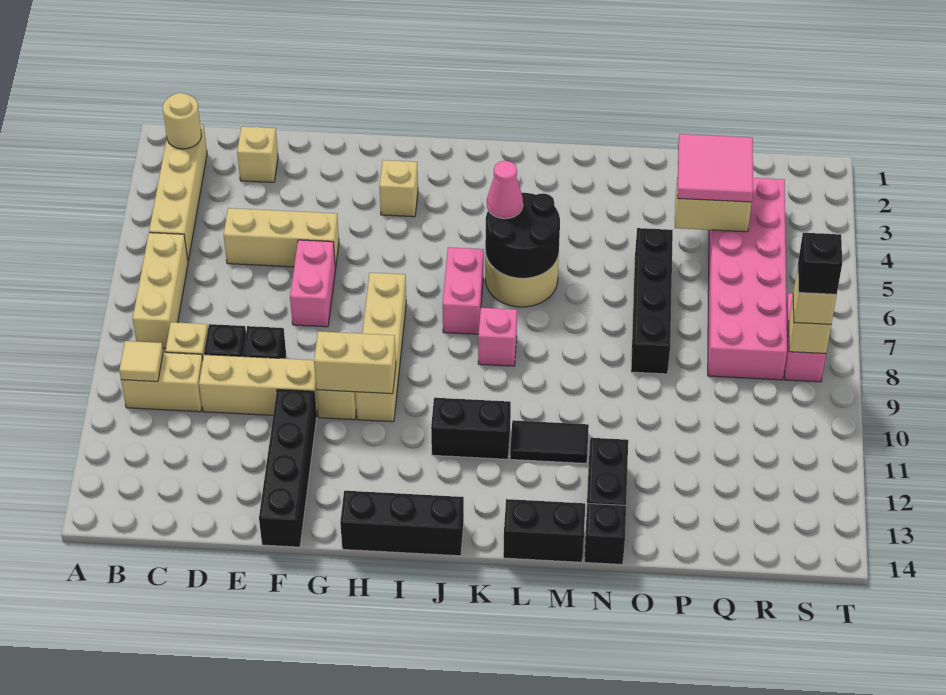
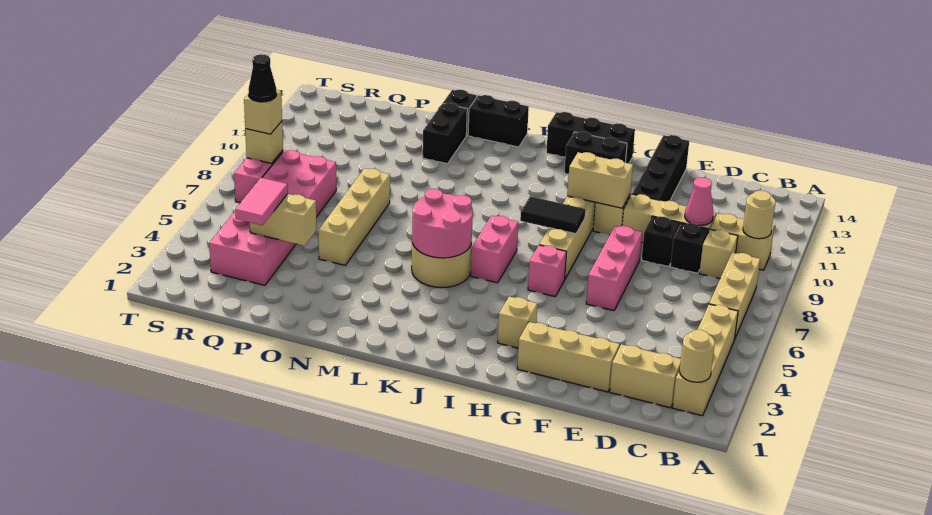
tan tile B10 level 2 -> tan round brick B10 level 2
tan brick D2 level 1 -> tan brick C2:D2 level 1
tan brick D5:F5 level 1 -> tan brick E2:G2 level 1
pink brick F6:F7 level 1 -> pink brick F6:F8 level 1
black brick J11:K11 level 1 -> black brick H13:I13 level 1
black round brick K5:L6 level 2 -> pink round brick K5:L6 level 2
pink cone K5 level 3 -> pink cone D10 level 2
pink brick K8 level 1 -> pink brick H6 level 1
black tile L11:M11 level 1 -> black tile H8:I8 level 2
black brick O5:O8 level 1 -> tan brick O5:O8 level 1
pink tile P3:Q4 level 3 -> pink tile Q3:Q4 level 3
black brick S8 level 4 -> black cone S8 level 4

